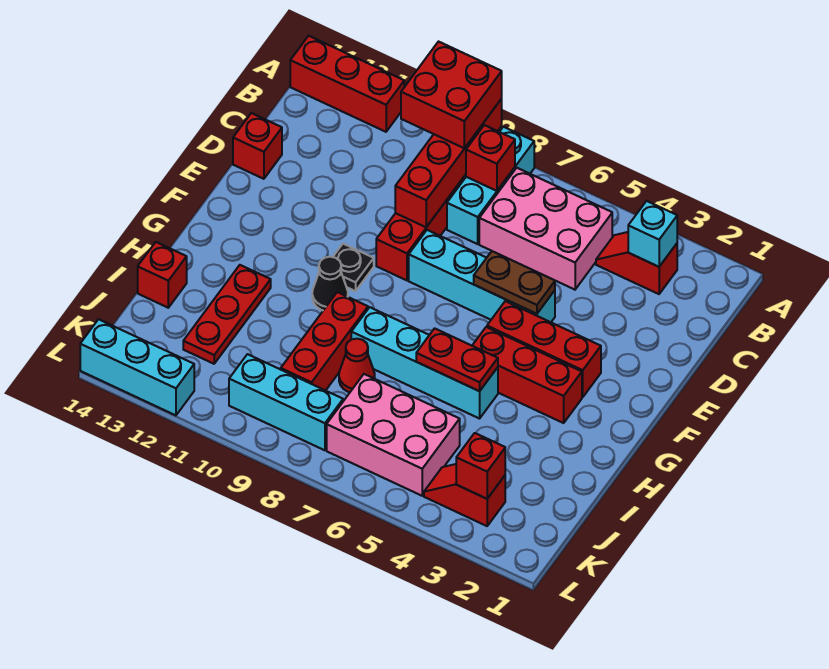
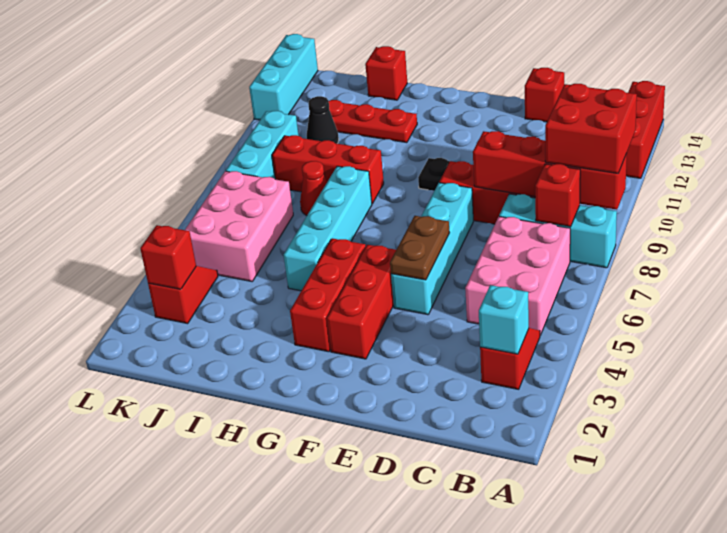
black cone G10 level 1 -> black cone J11 level 1
red plate H5:H6 level 2 -> none

